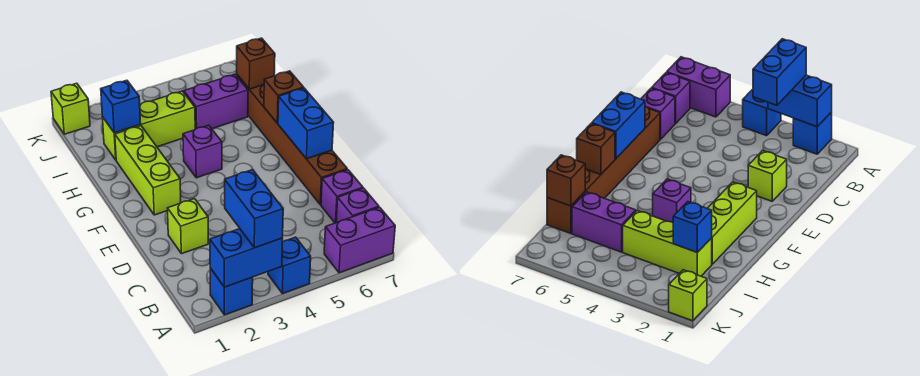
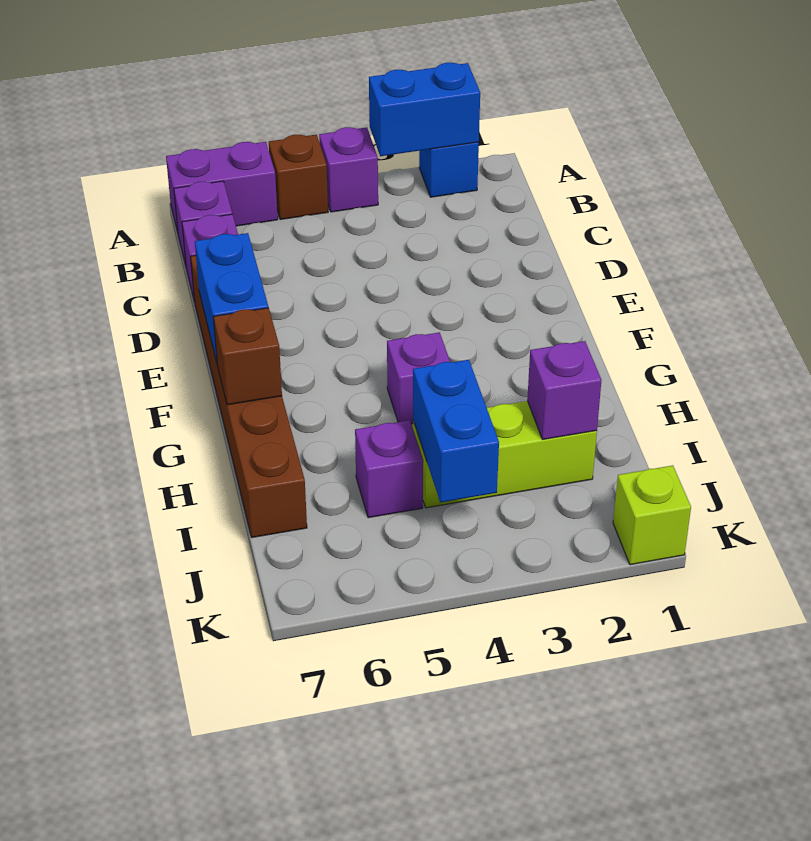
blue brick A3:B3 level 3 -> blue brick I4:J4 level 2
blue brick A4 level 1 -> purple brick A4 level 1
lime brick D2 level 1 -> none
lime brick F2:H2 level 1 -> none
blue brick I2 level 2 -> purple brick I2 level 2
purple brick I5:I6 level 1 -> purple brick I5 level 1
brown brick I7 level 2 -> brown brick A5 level 1

